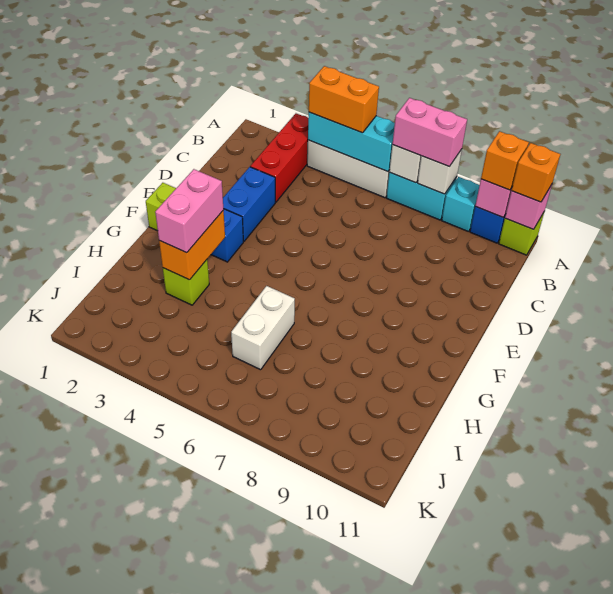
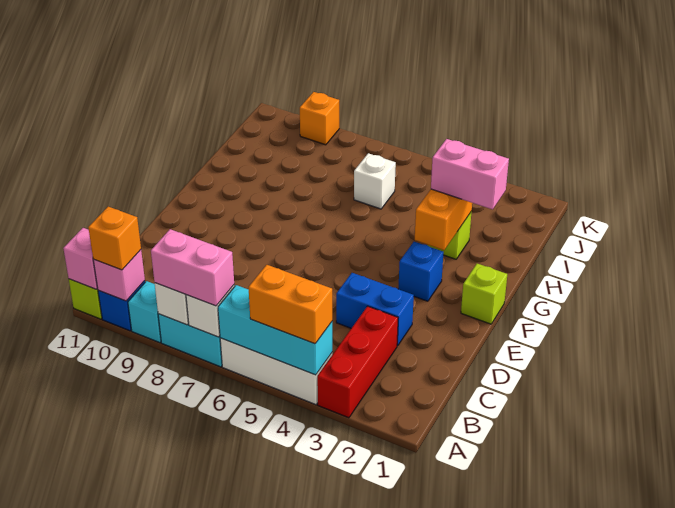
orange brick A11 level 3 -> orange brick K9 level 1
blue brick D3:E3 level 1 -> blue brick D3:D4 level 1
pink brick G3:H3 level 3 -> pink brick H2:H3 level 3
white brick H6:I6 level 1 -> white brick I6 level 1

